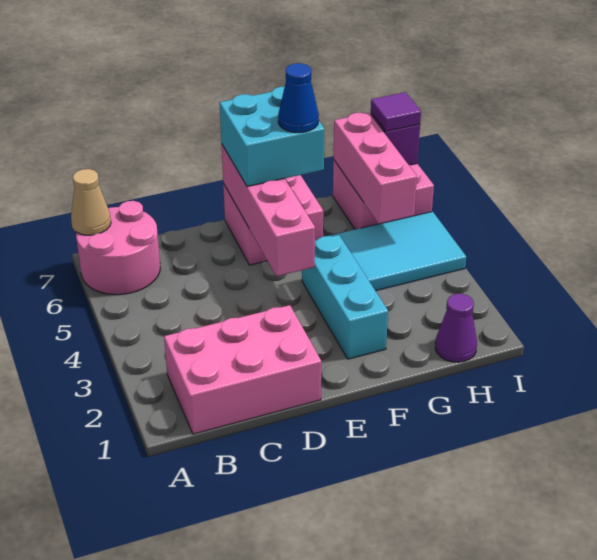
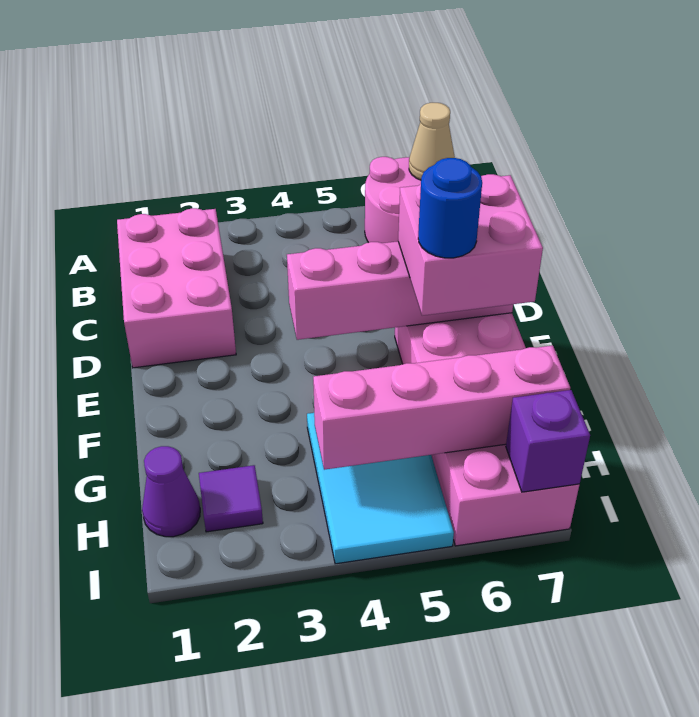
cyan brick E6:F7 level 3 -> pink brick E6:F7 level 3
cyan brick F2:F4 level 1 -> none
blue cone F6 level 4 -> blue round brick F6 level 4
pink brick H5:H7 level 2 -> pink brick H4:H7 level 2
purple tile I7 level 3 -> purple tile H2 level 1

